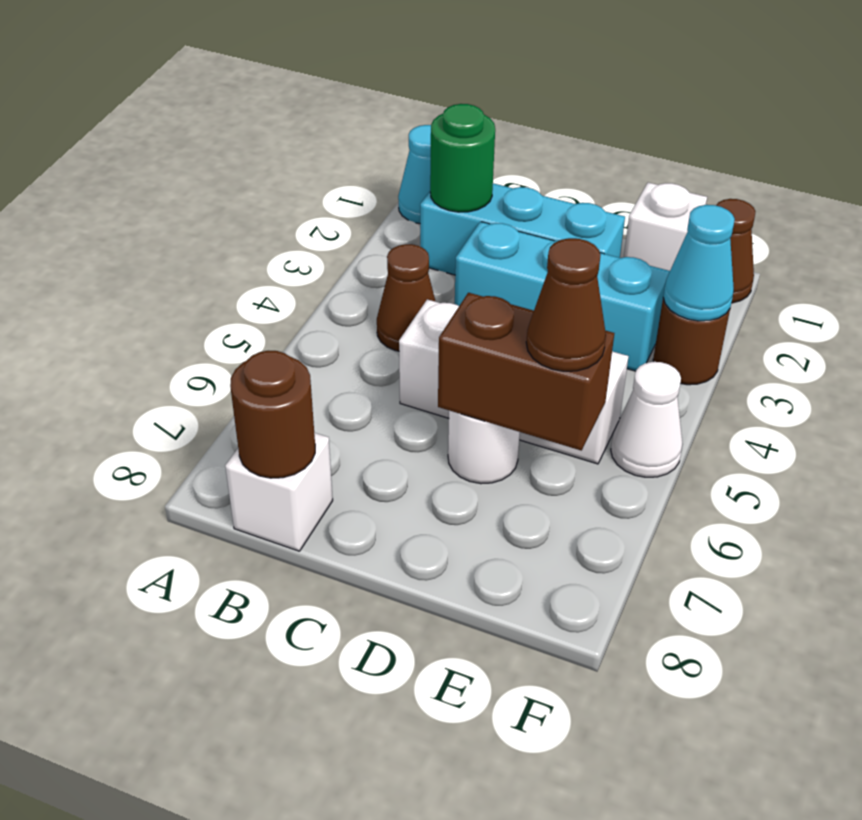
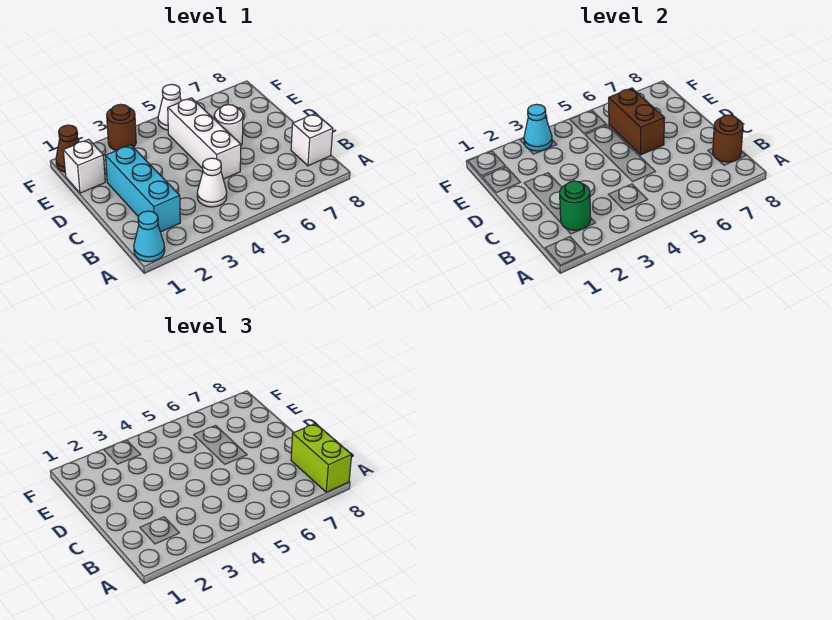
none -> lime brick A8:B8 level 3
brown cone B4 level 1 -> white cone B4 level 1
cyan brick C3:E3 level 1 -> none
brown cone E6 level 3 -> none

